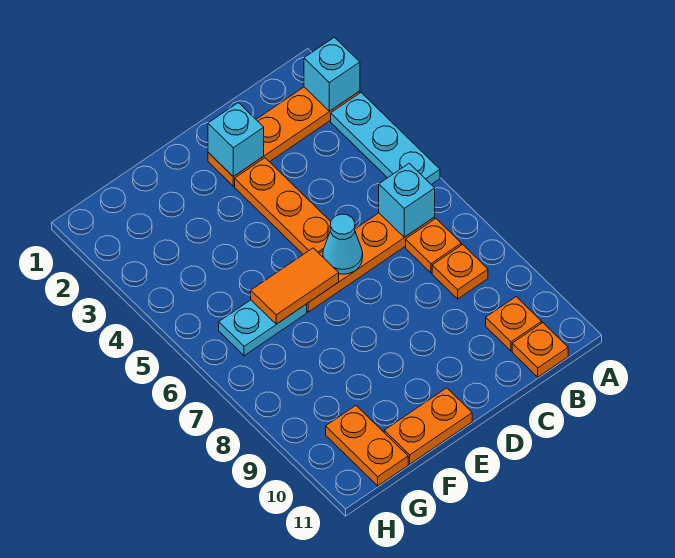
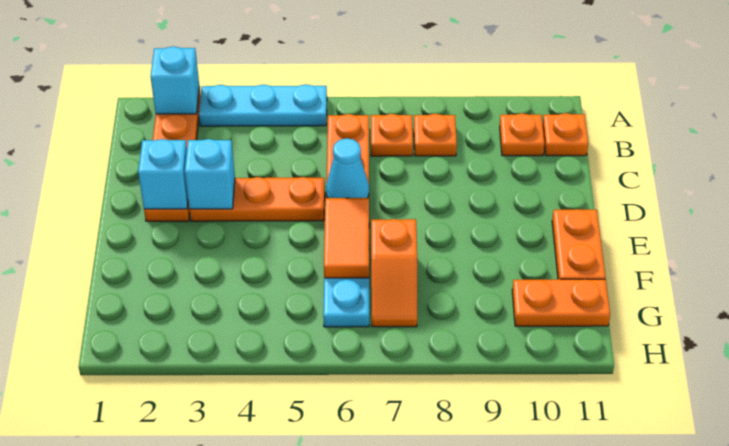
cyan brick B6 level 2 -> cyan brick D3 level 2
none -> orange slope F7:G7 level 1 top F

